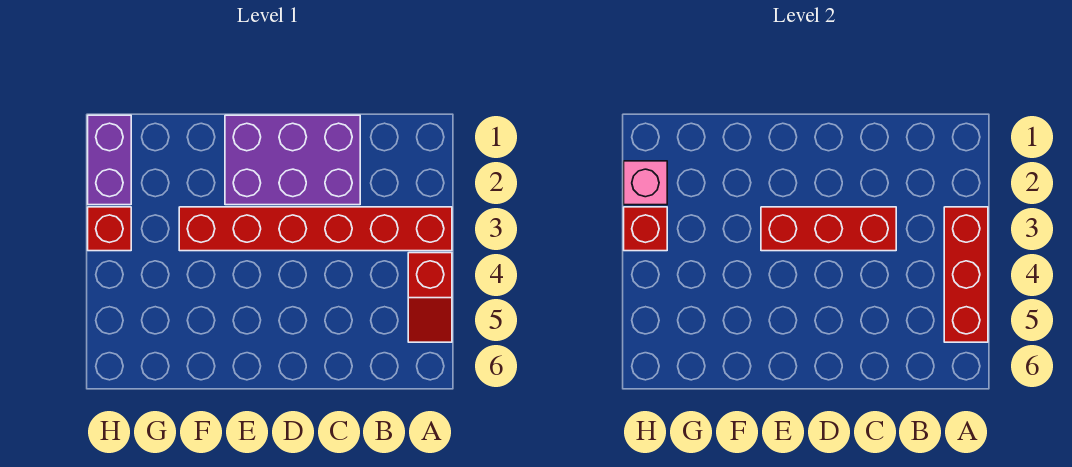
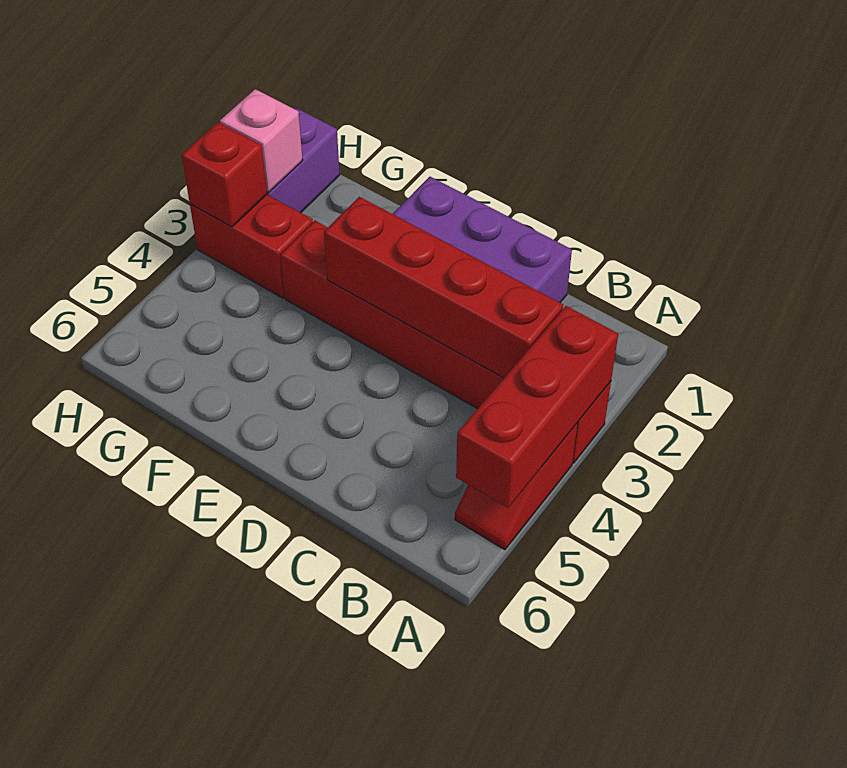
red brick C3:E3 level 2 -> red brick B3:E3 level 2
red brick H3 level 1 -> red brick G3:H3 level 1

